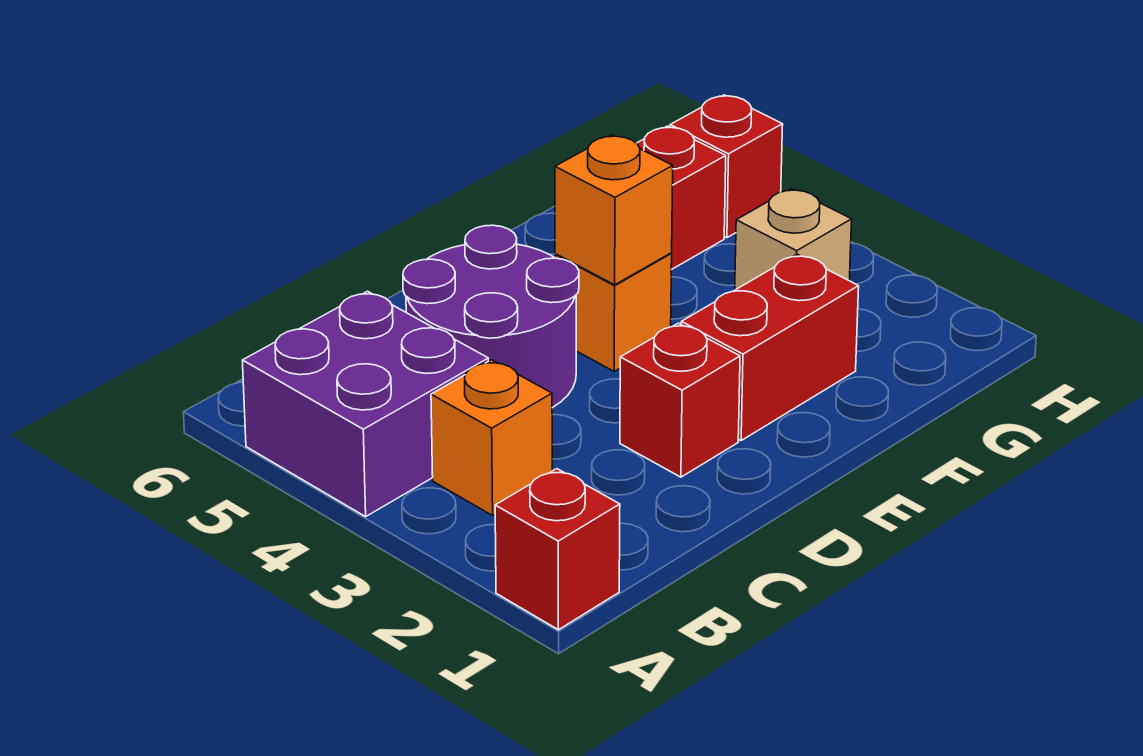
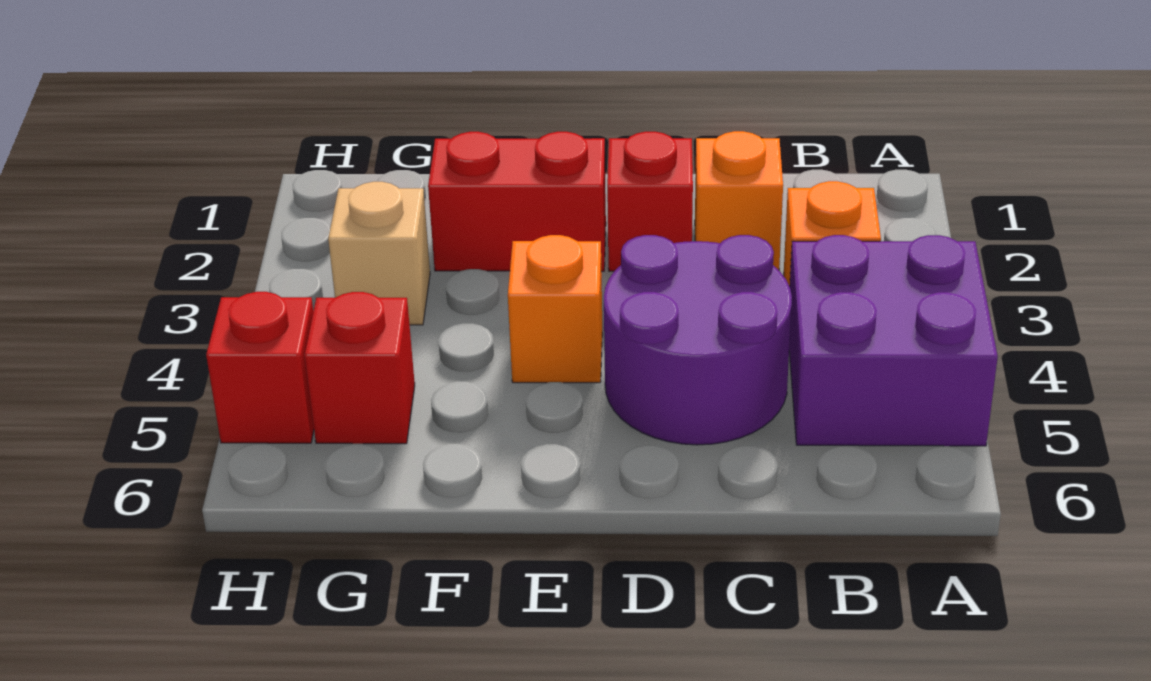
red brick A1 level 1 -> none
orange brick E4 level 2 -> orange brick C2 level 1

